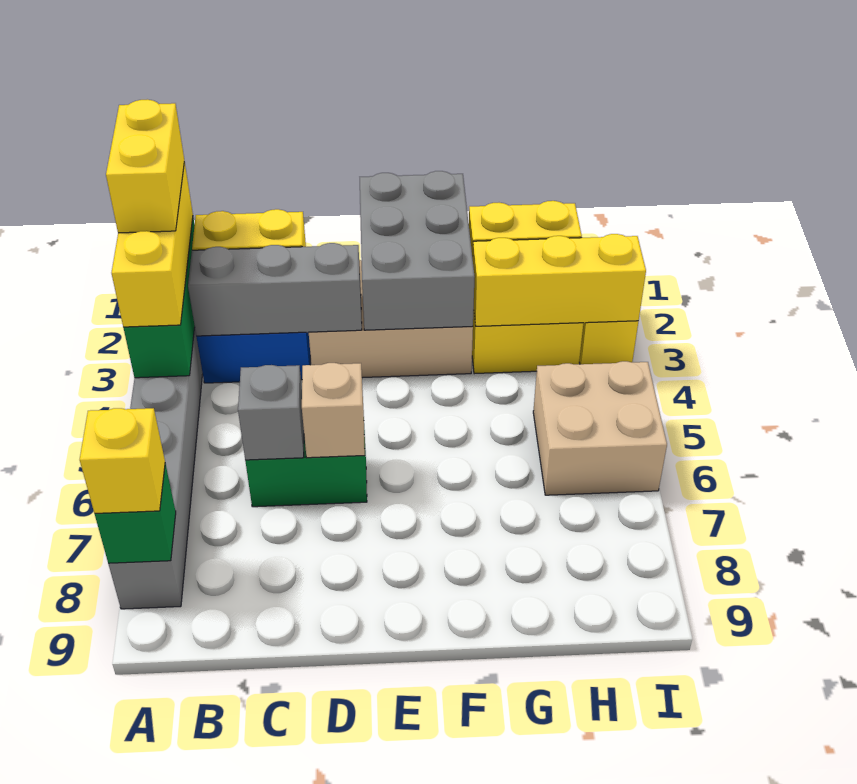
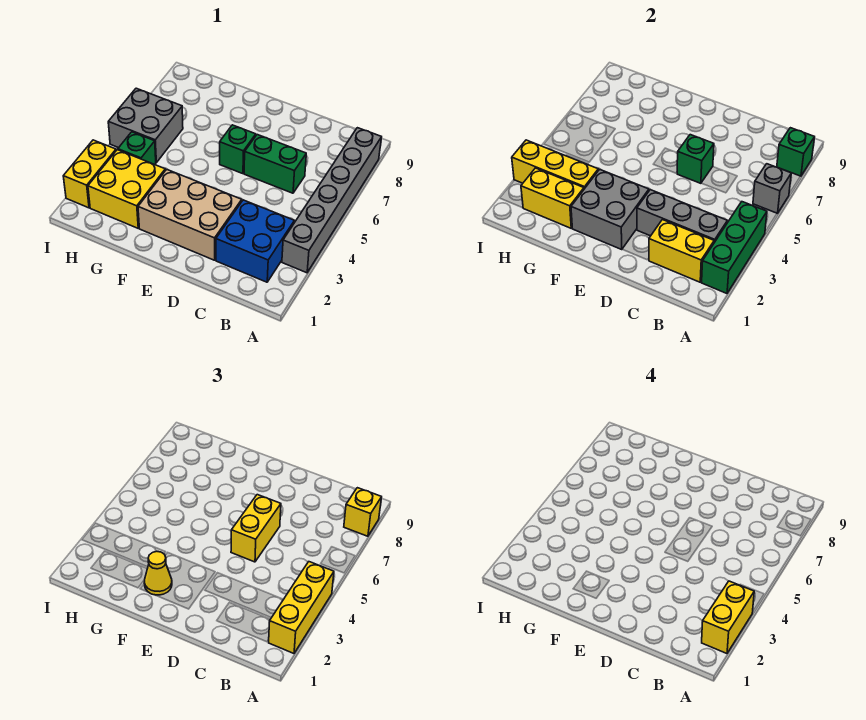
grey brick C6 level 2 -> grey brick A6 level 2
none -> yellow brick D5:D6 level 3
tan brick D6 level 2 -> green brick D6 level 2
grey brick E1:F3 level 2 -> grey brick E2:F3 level 2
none -> green brick E6 level 1
none -> yellow cone F2 level 3
none -> green brick H4 level 1
tan brick H5:I6 level 1 -> grey brick H5:I6 level 1

